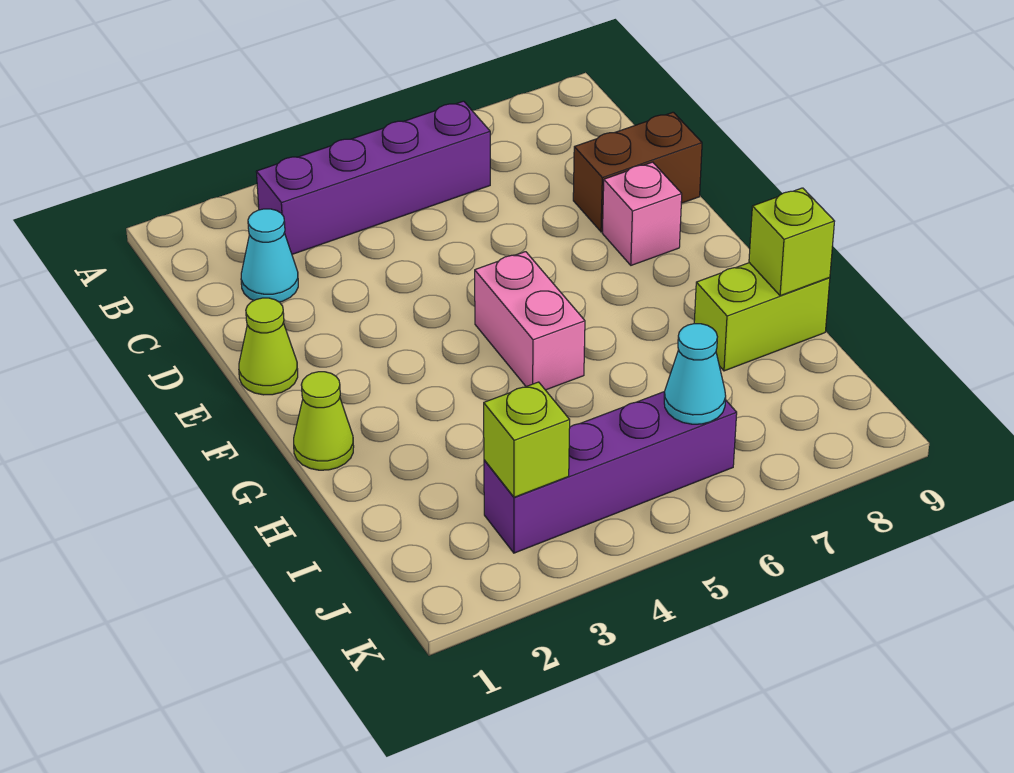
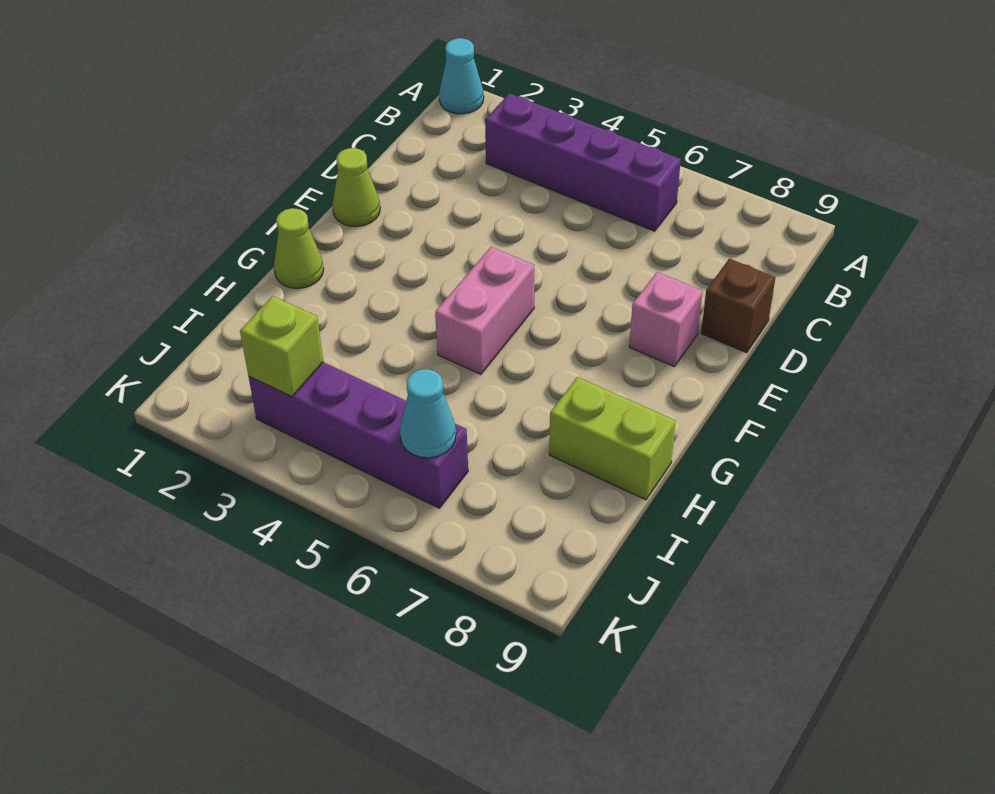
cyan cone C2 level 1 -> cyan cone A1 level 1
brown brick D8:D9 level 1 -> brown brick D9 level 1
lime brick H9 level 2 -> none

